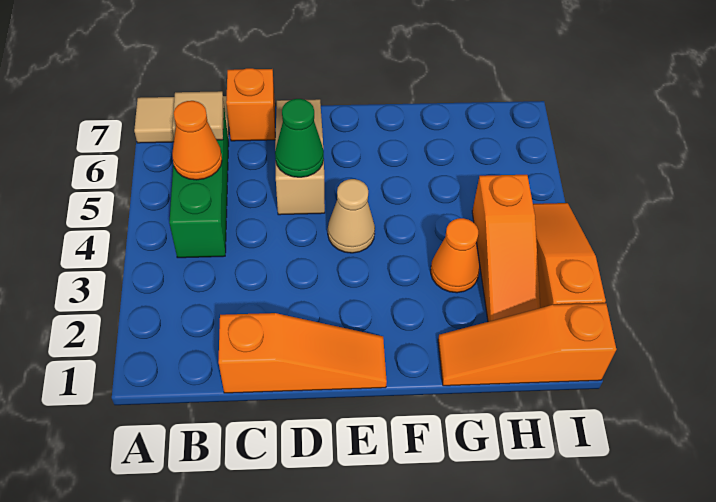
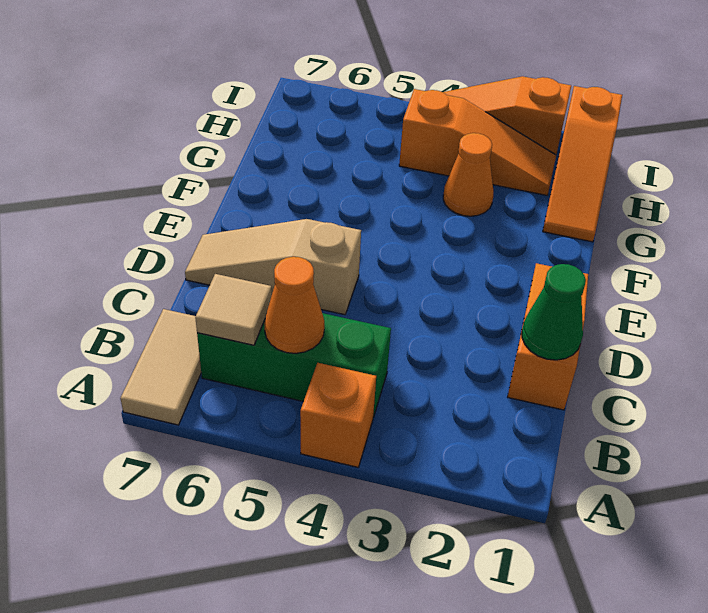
orange brick C7 level 1 -> orange brick A4 level 1
green cone D5 level 2 -> green cone C1 level 2
tan cone E4 level 1 -> none

